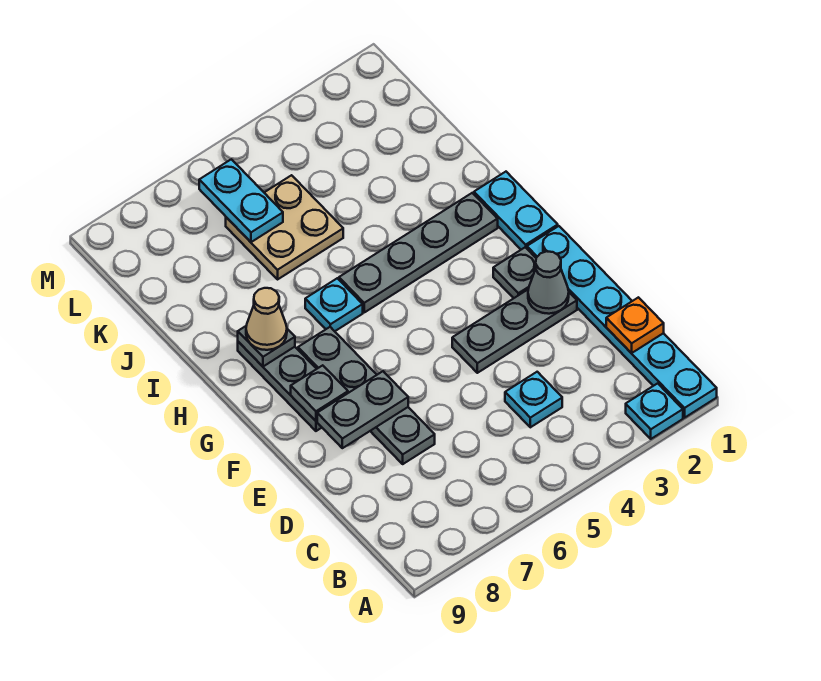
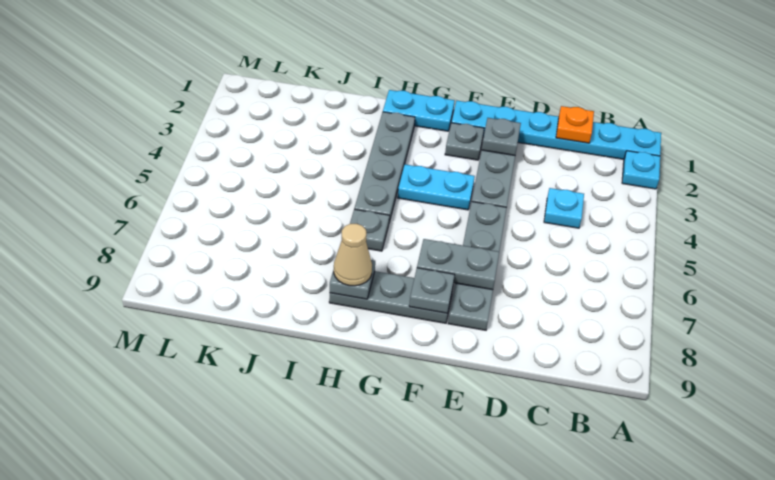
grey plate D7:G7 level 1 -> grey plate E5:E8 level 1
grey cone E2 level 2 -> grey plate E2 level 2
grey plate E7:E8 level 2 -> grey plate E7:F7 level 2
cyan plate H6 level 1 -> grey plate H6 level 1
tan plate J5:K6 level 1 -> none
cyan plate K6:L6 level 2 -> cyan plate F4:G4 level 1

